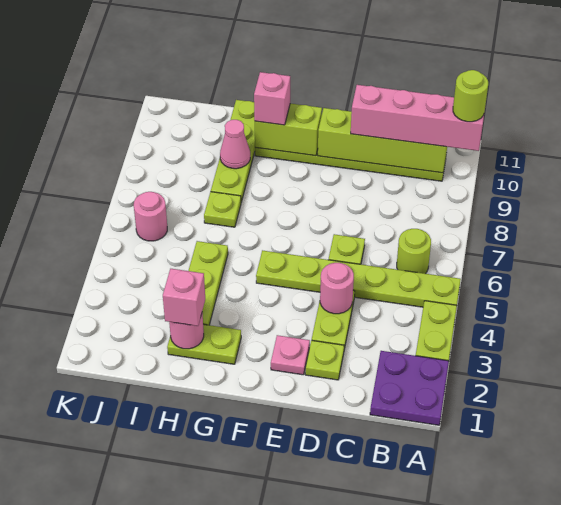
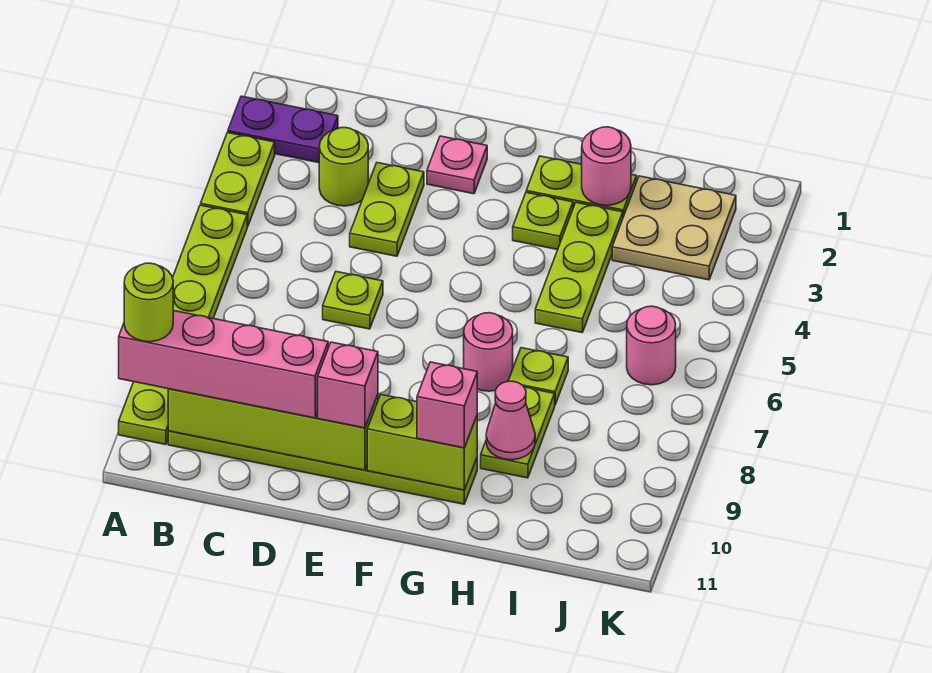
purple plate A1:B2 level 1 -> purple plate A2:B2 level 1
lime plate A5:F5 level 1 -> lime plate A5:A10 level 1
lime round brick B6 level 1 -> lime round brick C3 level 1
lime plate D2 level 1 -> lime plate G3 level 1
pink round brick D4 level 2 -> pink round brick G7 level 1
pink brick H2 level 3 -> pink brick E10 level 3
lime plate H8:H11 level 1 -> lime plate H8:H9 level 1
none -> tan plate I2:J3 level 1

